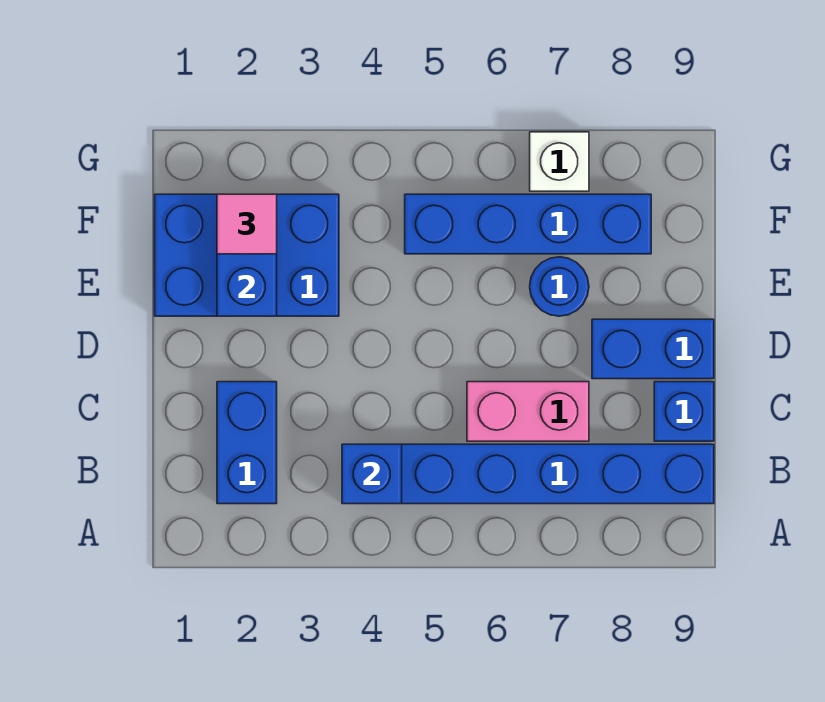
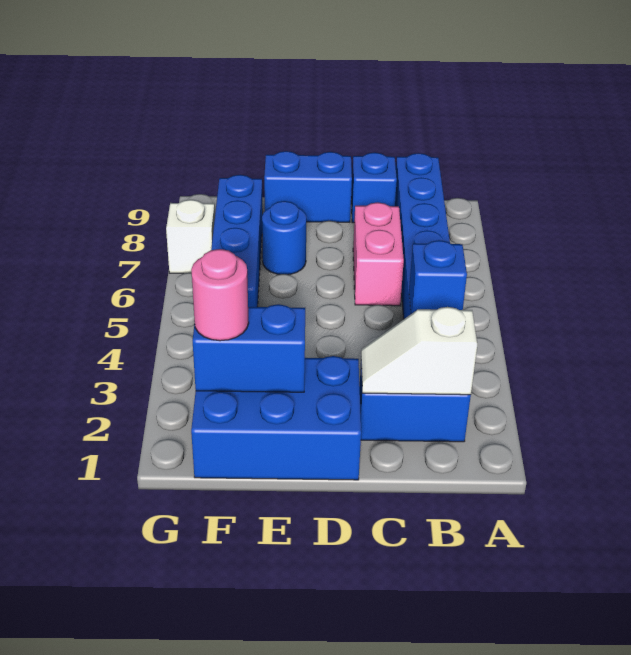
none -> white slope B2:C2 level 2 top B
blue brick D8:D9 level 1 -> blue brick D9:E9 level 1
blue brick E1:F3 level 1 -> blue brick D1:F2 level 1
pink tile F2 level 3 -> pink round brick F2 level 3

